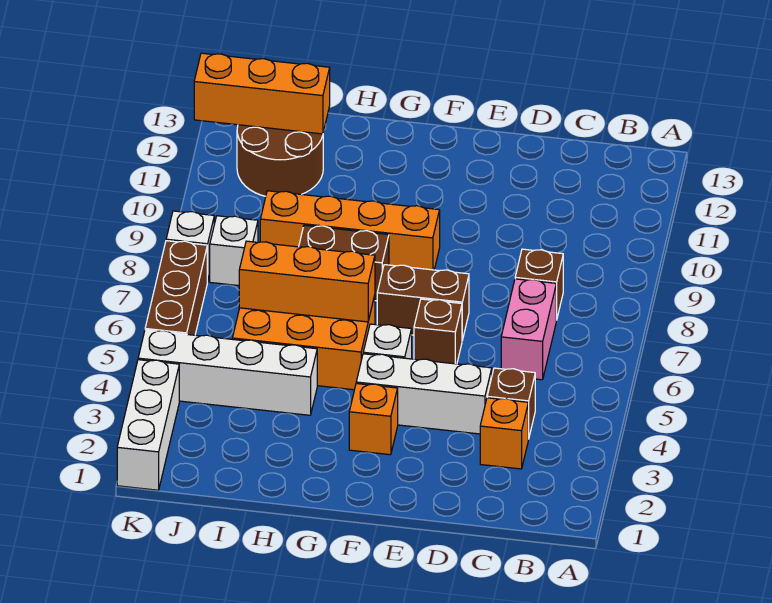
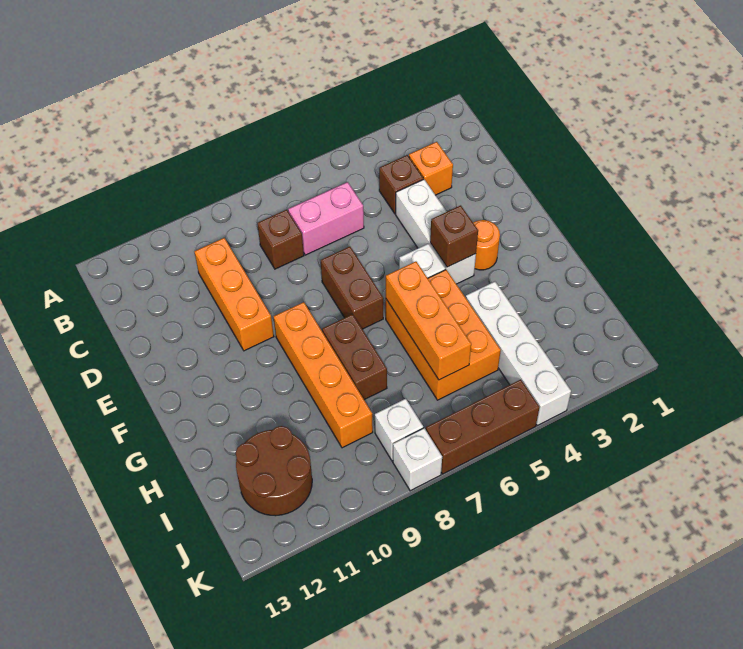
brown brick E6 level 1 -> brown brick F4 level 2
orange brick F3 level 1 -> orange round brick F3 level 1
orange brick I12:K12 level 2 -> orange brick C10:E10 level 1
white brick K1:K3 level 1 -> none

